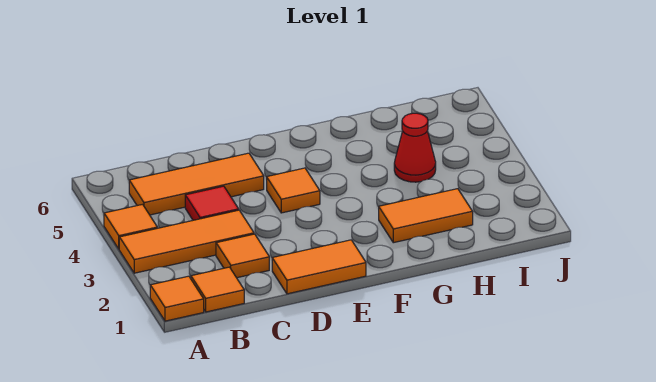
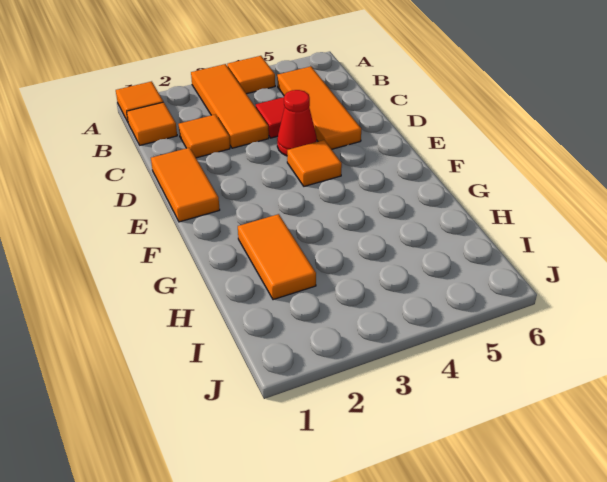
red cone H4 level 1 -> red cone D4 level 1

